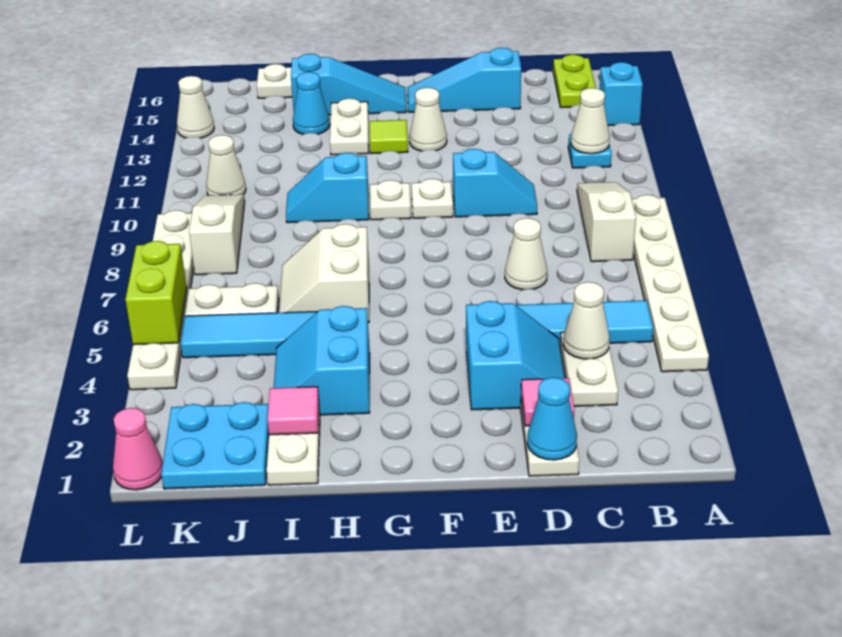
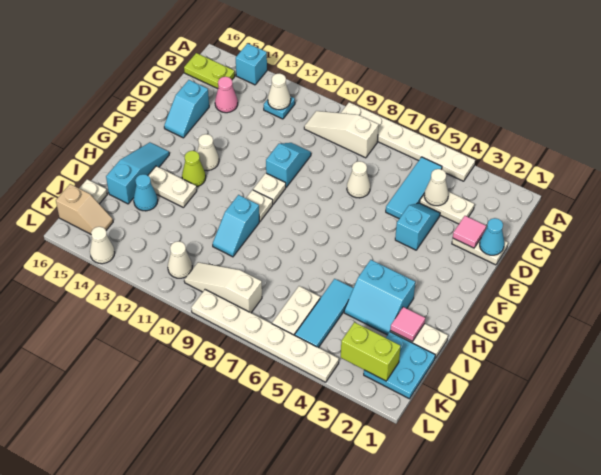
cyan slope D3:E4 level 1 top E -> cyan slope D4:E4 level 1 top E
cyan slope D15:F15 level 1 top D -> cyan slope D15:E15 level 1 top D
lime tile G13 level 1 -> lime cone G13 level 1
white slope H6:I7 level 1 top H -> none
none -> tan slope K15:K16 level 1 top 16
pink cone L1 level 1 -> pink cone C14 level 1
lime brick L5:L6 level 2 -> lime brick K2:K3 level 2

